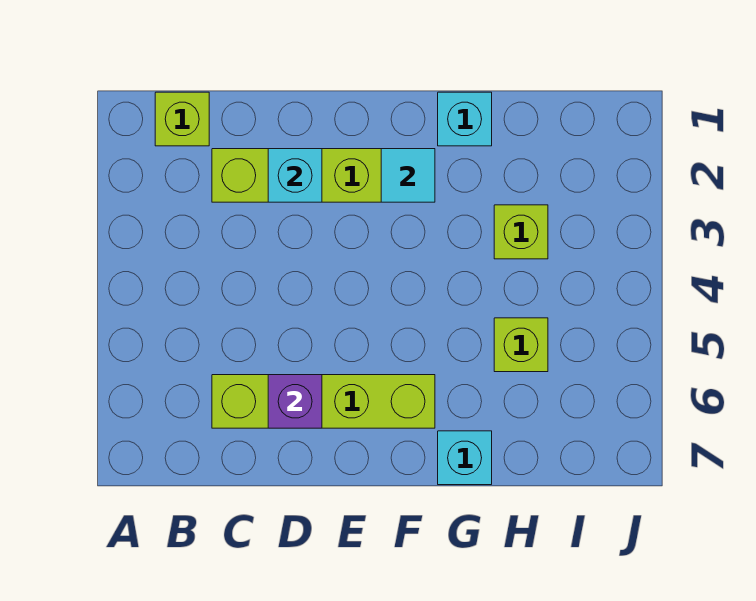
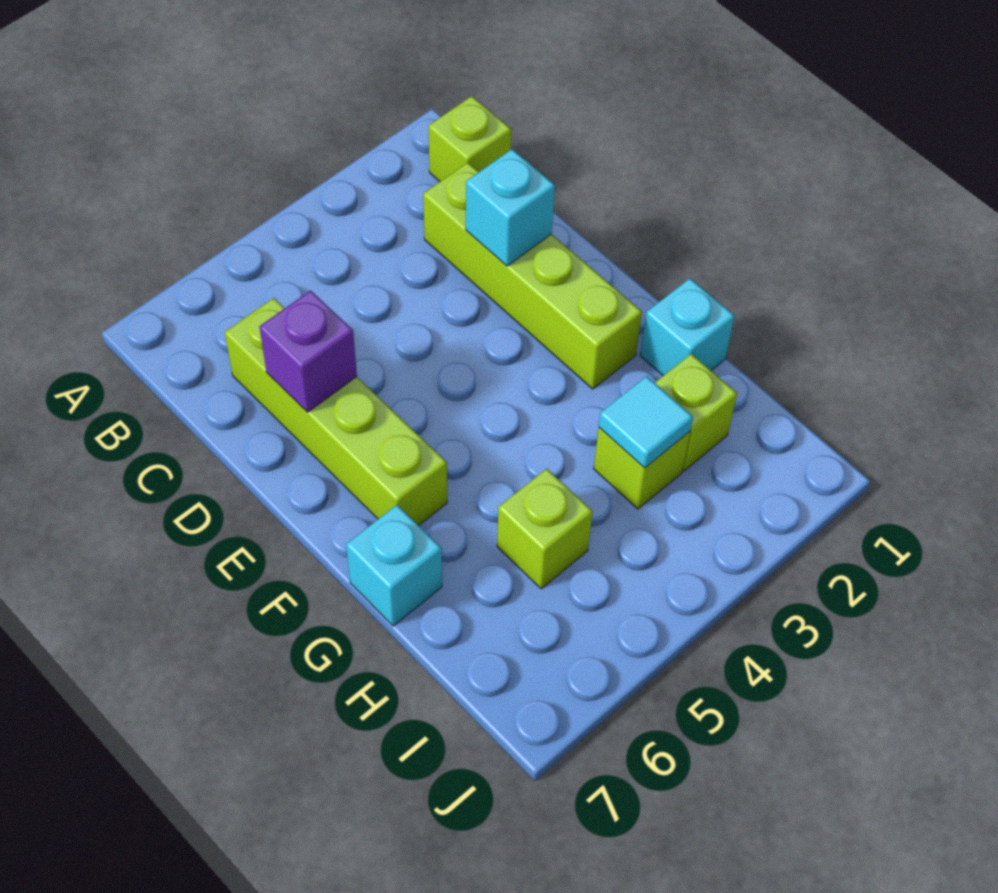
cyan tile F2 level 2 -> cyan tile H3 level 2
none -> lime brick H2 level 1

